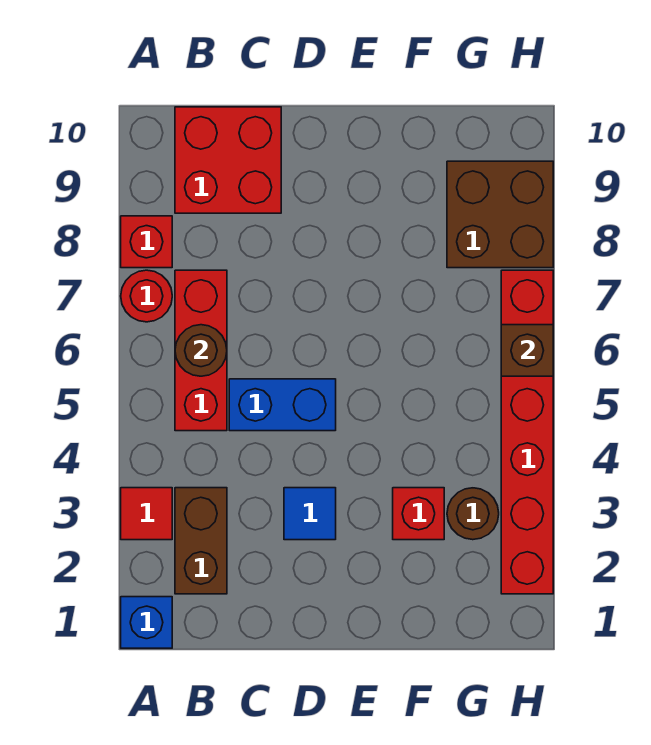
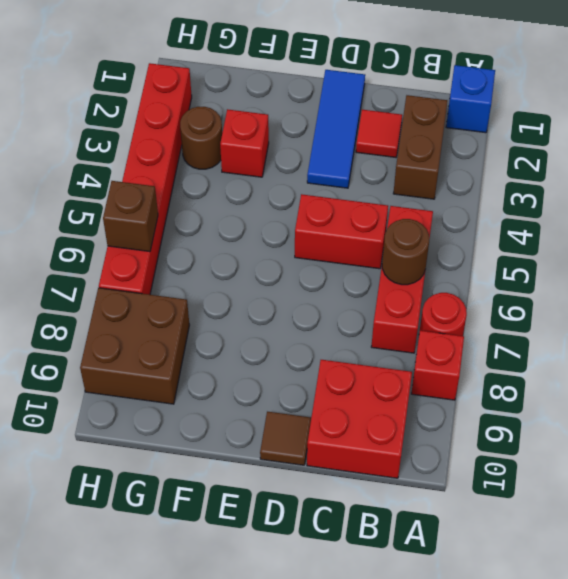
red tile A3 level 1 -> red tile C2 level 1
blue brick C5:D5 level 1 -> red brick C5:D5 level 1
blue tile D3 level 1 -> blue tile D1:D3 level 1
none -> brown tile D10 level 1

